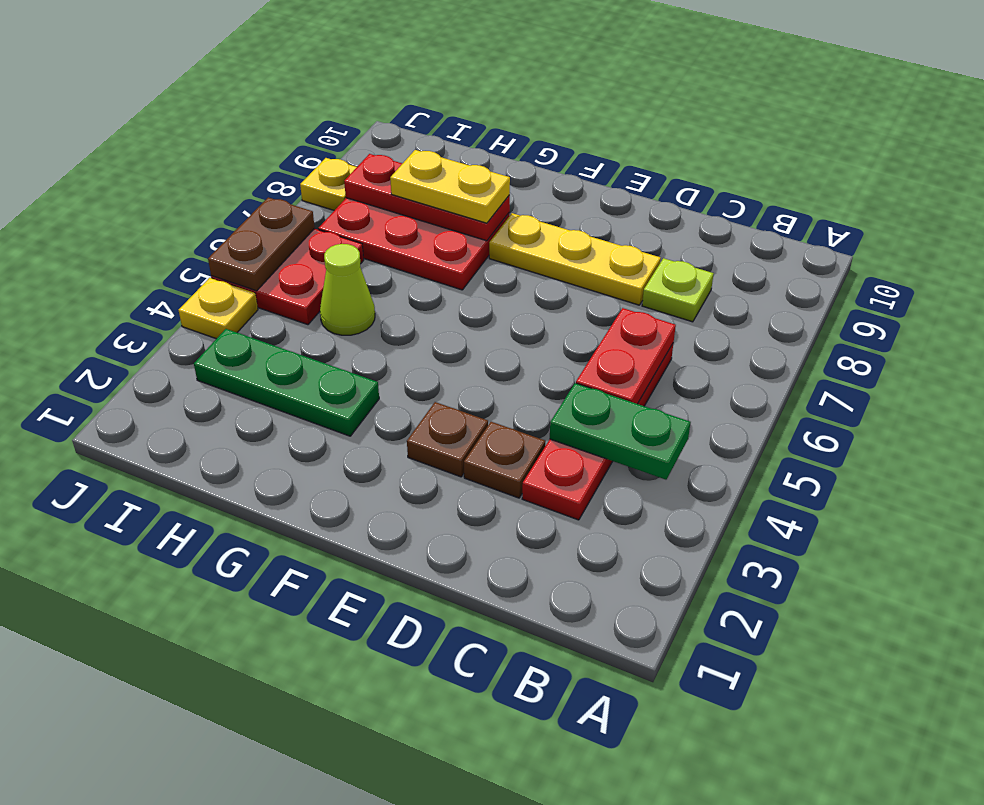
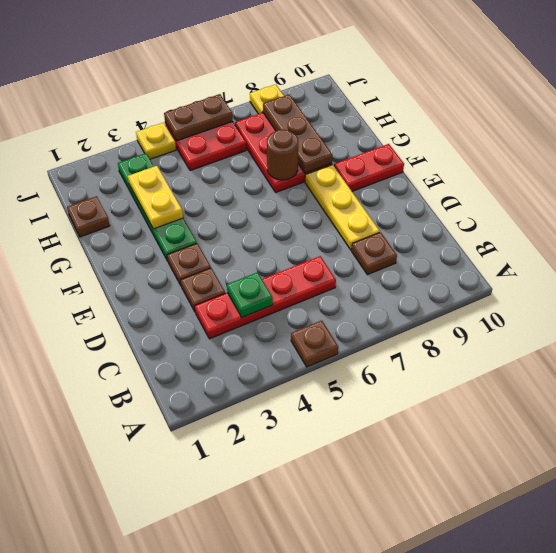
none -> brown plate A5 level 1
green plate B4:C4 level 2 -> green plate C4 level 2
red plate C5:C6 level 2 -> red plate F9:F10 level 1
lime plate C8 level 1 -> brown plate C8 level 1
green plate G3:I3 level 1 -> green plate F3:I3 level 1
none -> brown round brick G7 level 2
red plate G8:I8 level 2 -> brown plate G8:I8 level 2
yellow plate G8:H8 level 3 -> yellow plate G3:H3 level 2
none -> brown plate H1 level 1
lime cone H5 level 1 -> none

